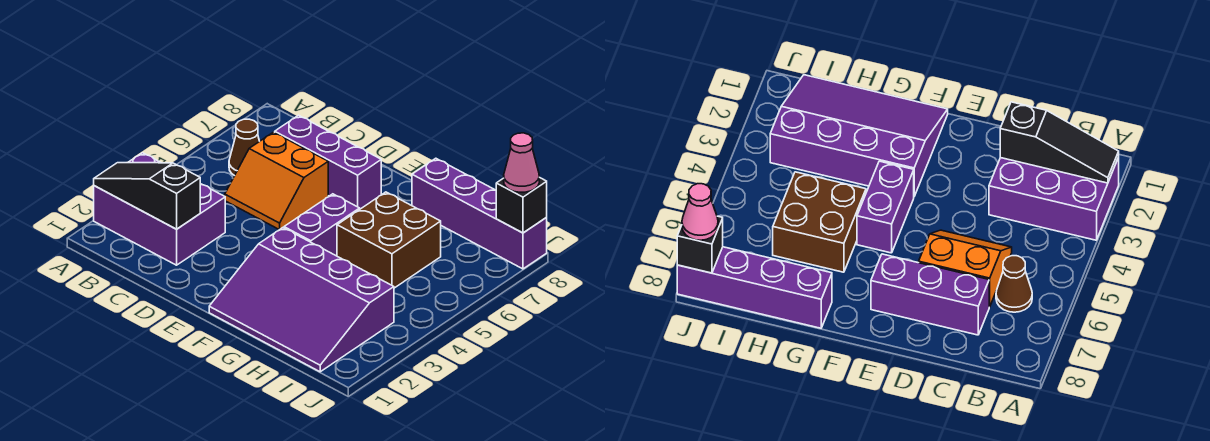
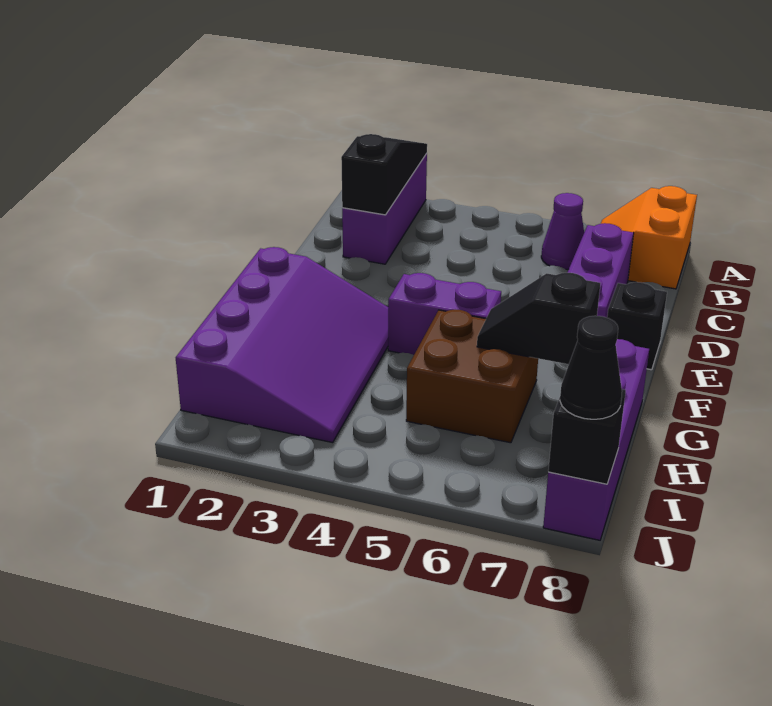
purple brick A2:C3 level 1 -> purple brick A2:C2 level 1
brown cone B6 level 1 -> purple cone B6 level 1
orange slope C5:D6 level 1 top 6 -> orange slope A7:B8 level 1 top 8
none -> black brick E8 level 1
purple slope F1:I3 level 1 top 3 -> purple slope F1:I3 level 1 top 1
none -> black slope G6:G7 level 2 top 7
pink cone J8 level 3 -> black cone J8 level 3

